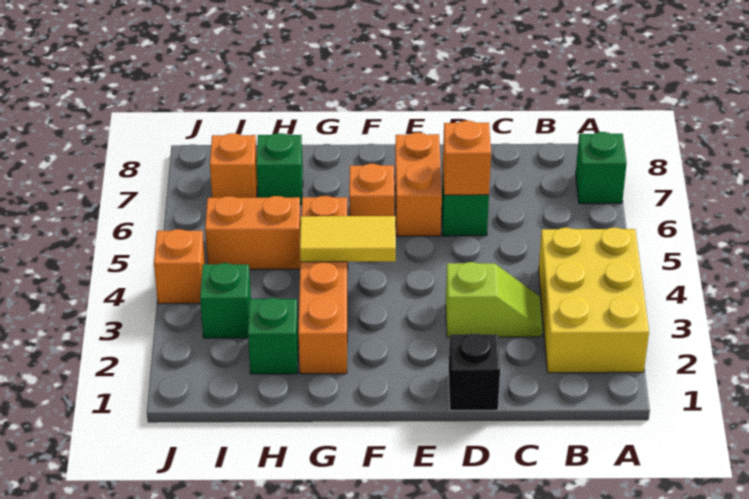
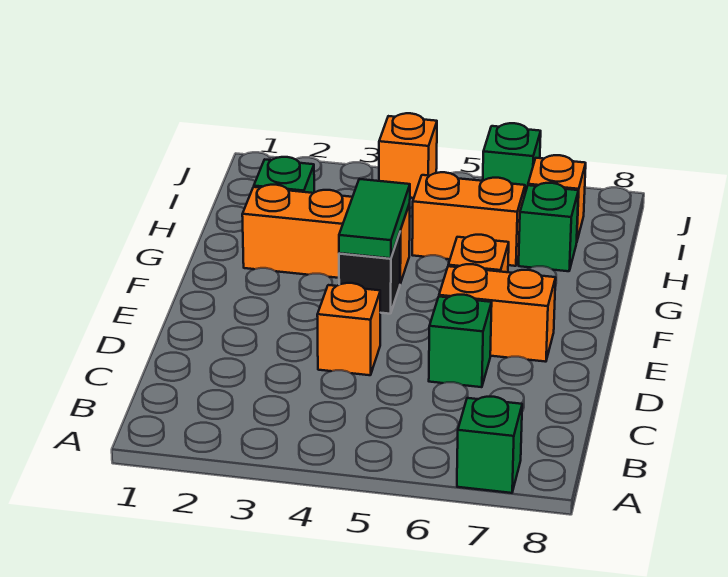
yellow brick A2:B4 level 1 -> none
lime slope C3:D3 level 1 top D -> none
black brick D1 level 1 -> black brick F4 level 1
orange brick D6 level 2 -> orange brick D4 level 1
yellow tile F4:G4 level 2 -> green tile F4:G4 level 2
orange brick G2:G5 level 1 -> orange brick G2:G4 level 1
orange brick H5:I5 level 1 -> orange brick H5:H6 level 1
green brick I3 level 1 -> green brick J6 level 1

